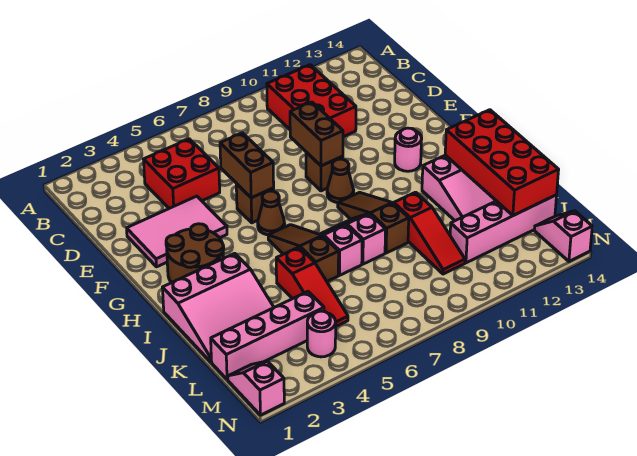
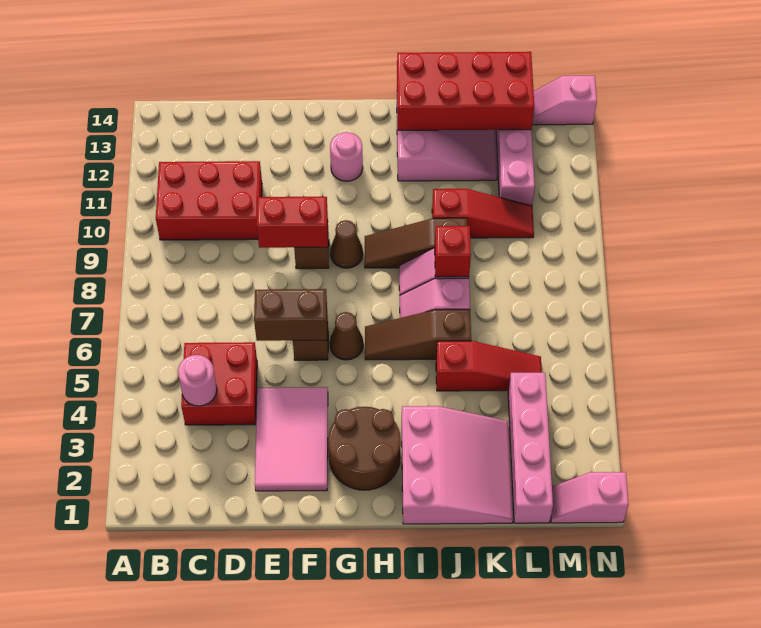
brown brick E9:F9 level 2 -> red brick E9:F9 level 2
none -> red brick J8 level 2
pink round brick M4 level 1 -> pink round brick C4 level 2

